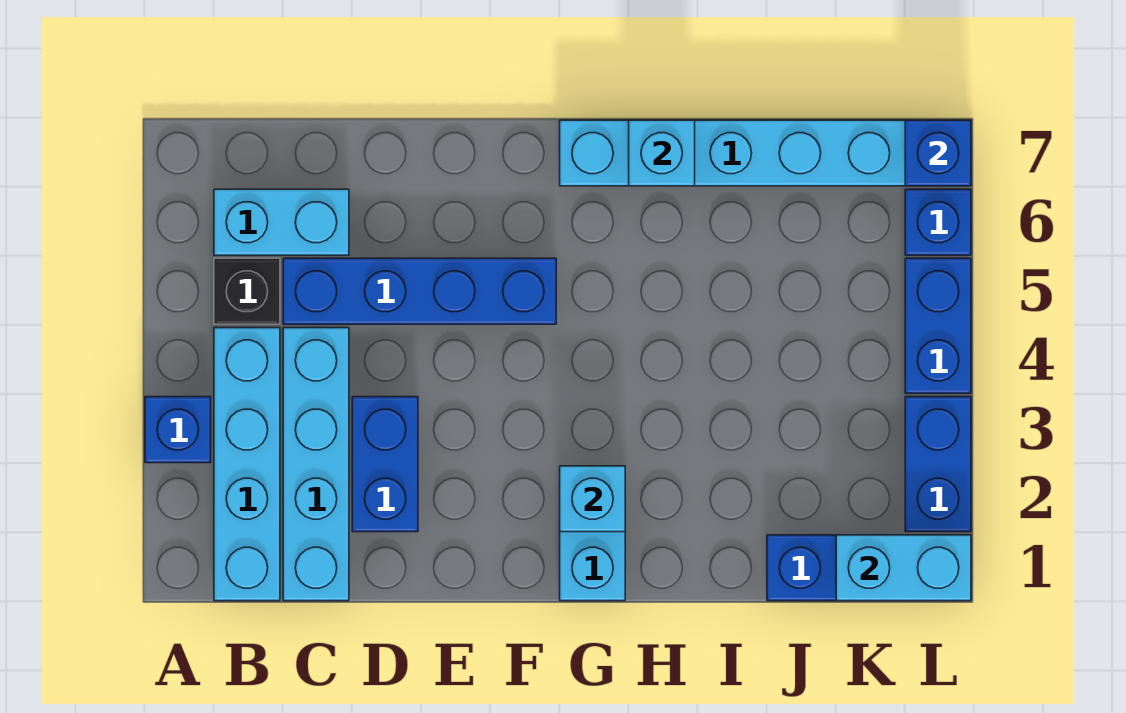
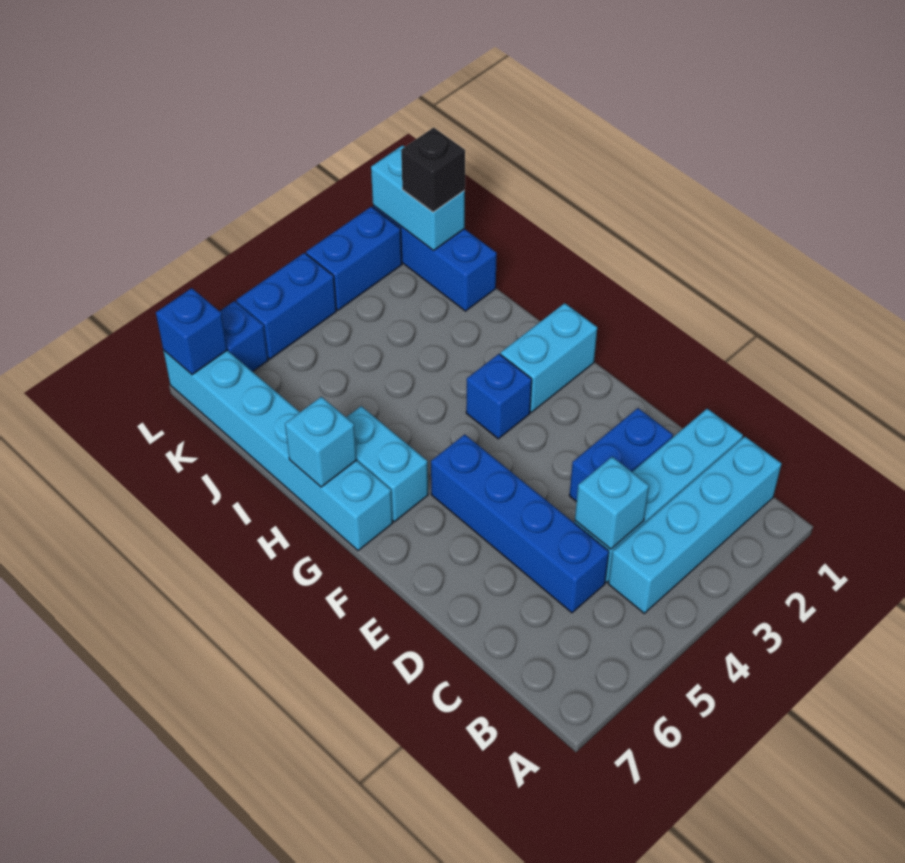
blue brick A3 level 1 -> blue brick G3 level 1
black brick B5 level 1 -> black brick K1 level 3
cyan brick B6:C6 level 1 -> cyan brick G6:H6 level 1
cyan brick G2 level 2 -> cyan brick C4 level 2

